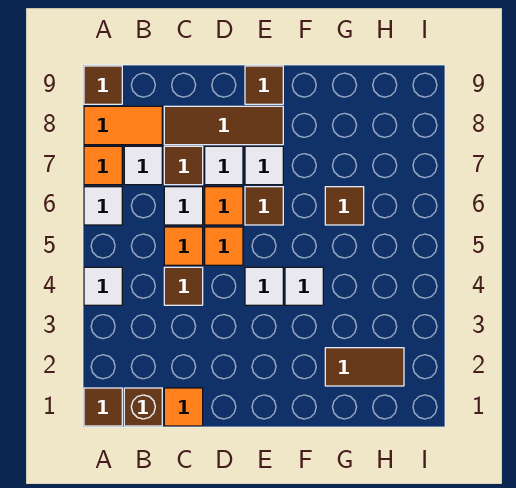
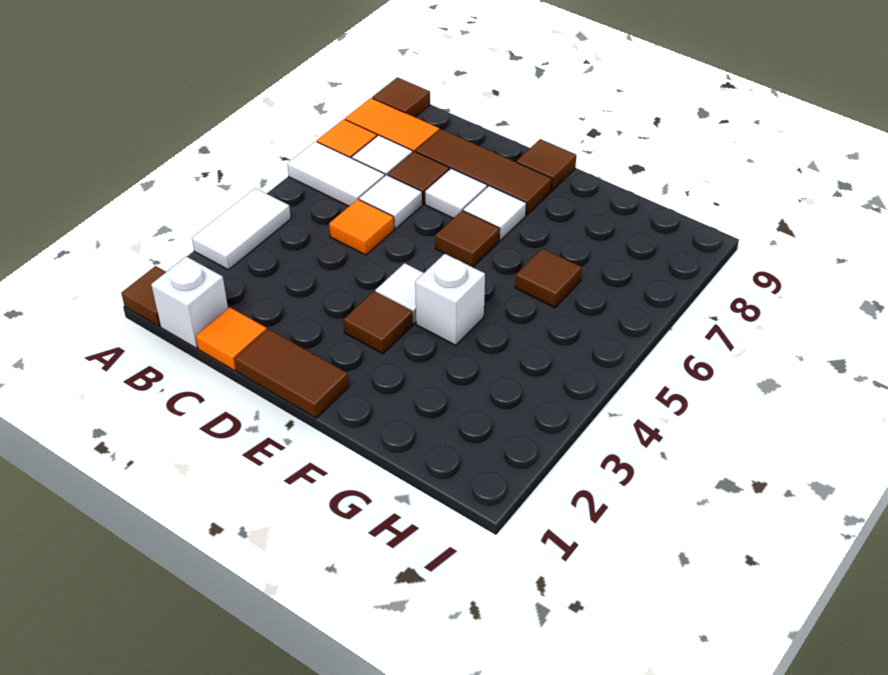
white tile A4 level 1 -> white tile A3:A4 level 1
white tile A6 level 1 -> white tile A6:B6 level 1
brown brick B1 level 1 -> white brick B1 level 1
brown tile C4 level 1 -> brown tile E3 level 1
orange tile D5 level 1 -> none
orange tile D6 level 1 -> none
white tile F4 level 1 -> white brick F4 level 1
brown tile G2:H2 level 1 -> brown tile D1:E1 level 1

